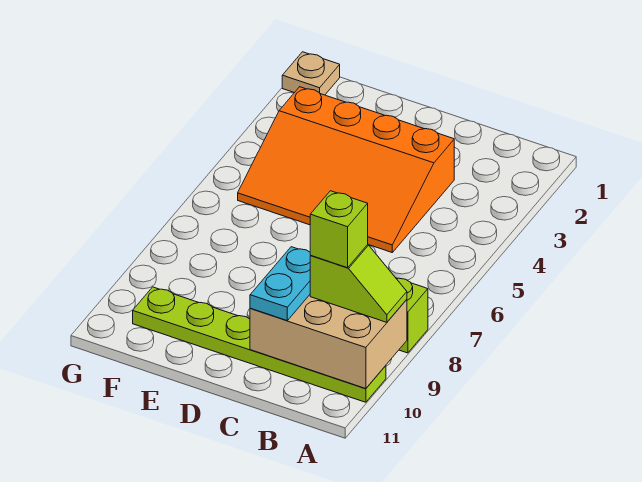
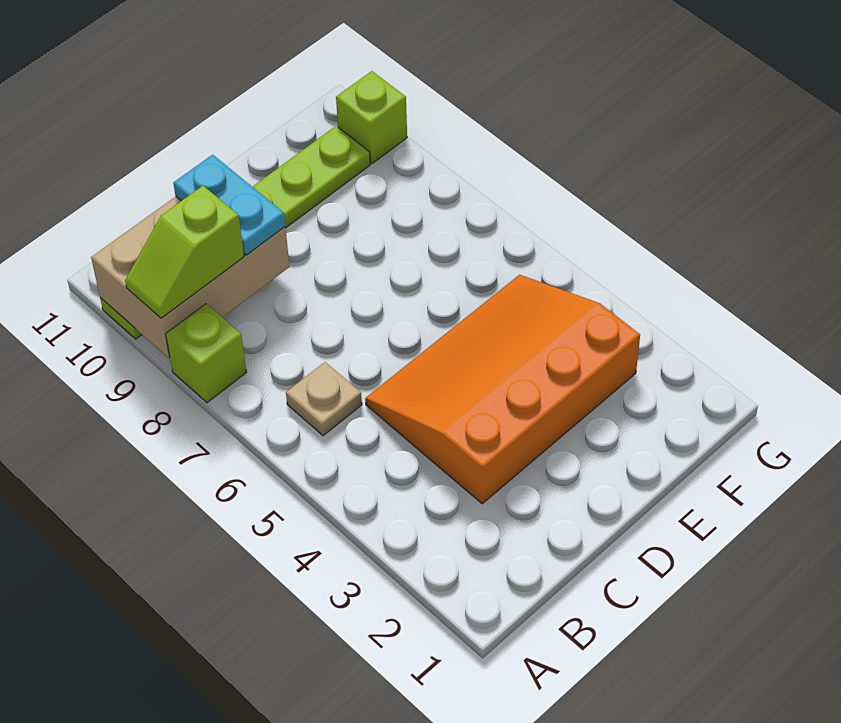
lime brick B9 level 4 -> lime brick G10 level 1
tan plate G1 level 1 -> tan plate B6 level 1

